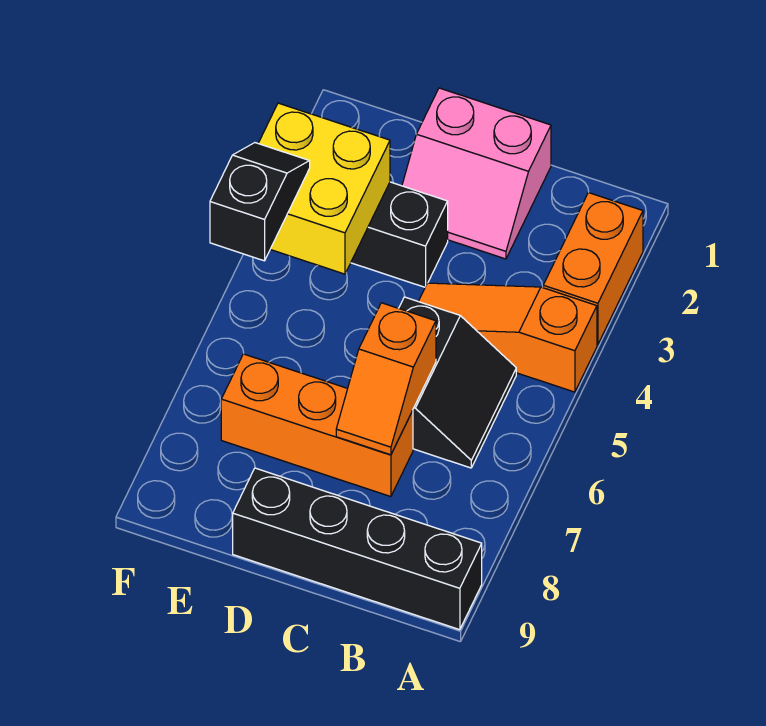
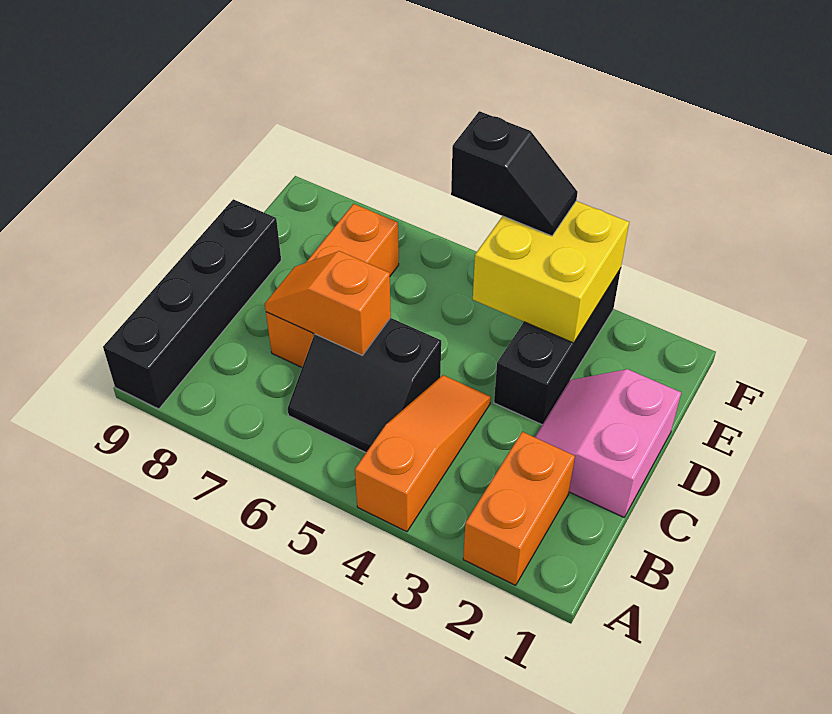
orange brick A2:A3 level 1 -> orange brick A2:B2 level 1

